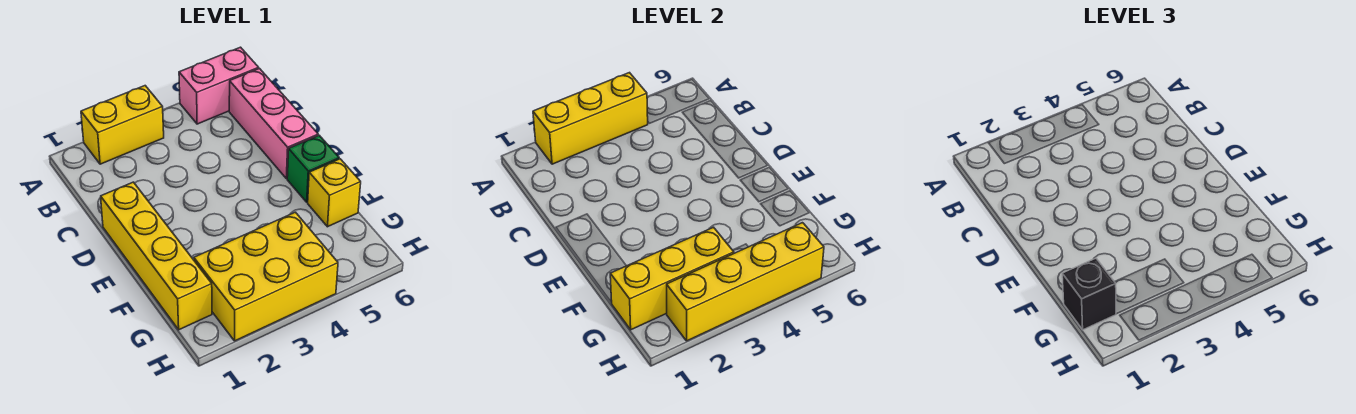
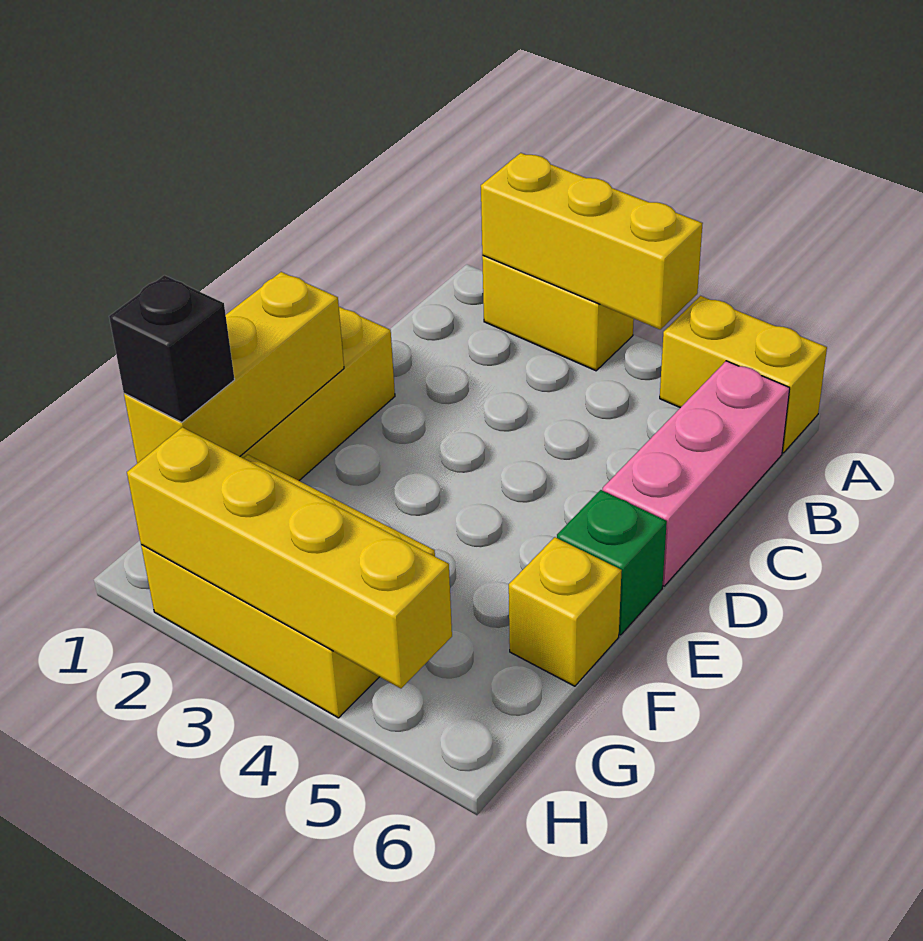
pink brick A5:A6 level 1 -> yellow brick A5:A6 level 1
yellow brick G1:G3 level 2 -> yellow brick E1:G1 level 2

